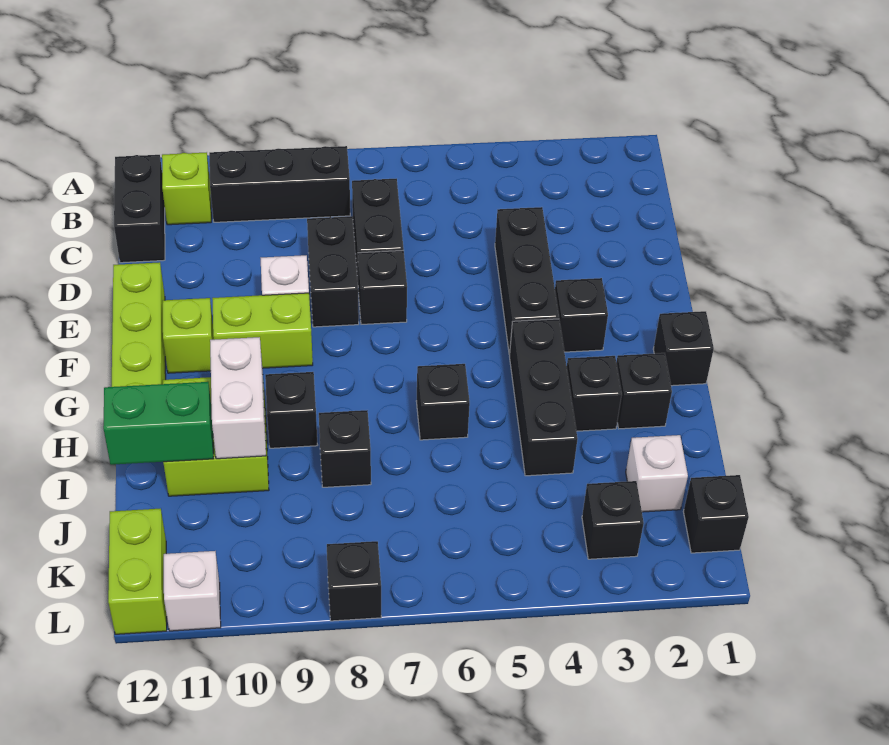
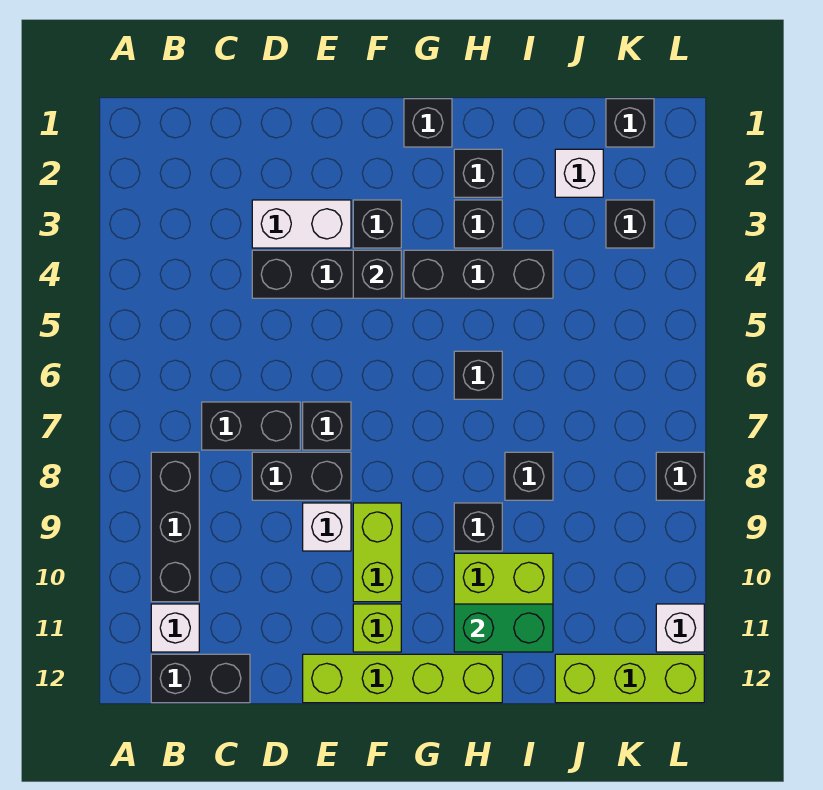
lime brick B11 level 1 -> white brick B11 level 1
none -> black brick F4 level 2
white brick H10:I10 level 2 -> white brick D3:E3 level 1
green brick I11:I12 level 2 -> green brick H11:I11 level 2
lime brick K12:L12 level 1 -> lime brick J12:L12 level 1

